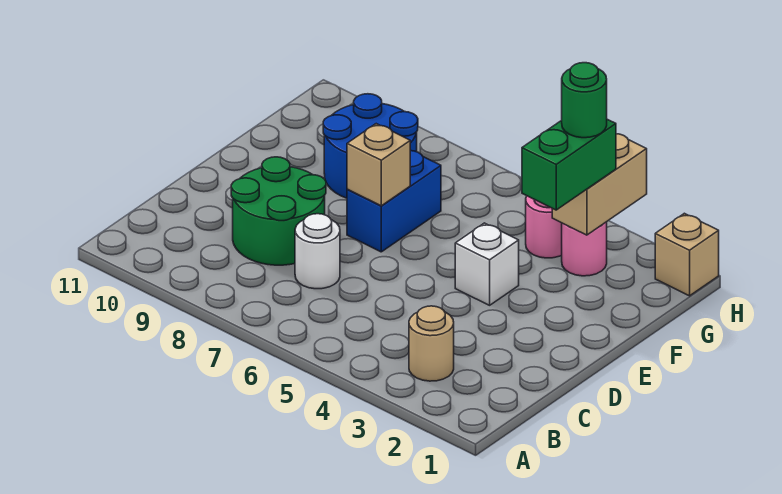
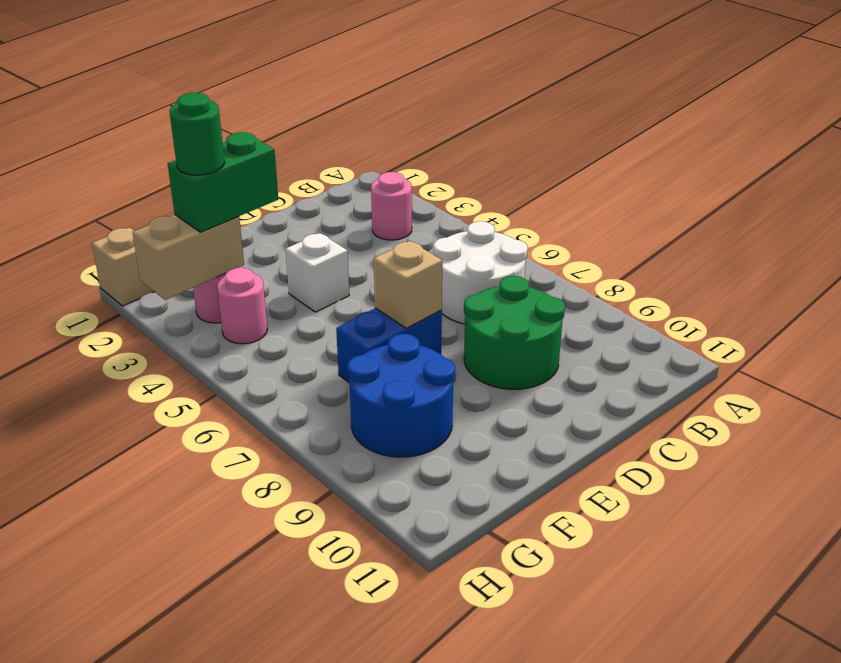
tan round brick B3 level 1 -> pink round brick B3 level 1
white round brick C7 level 1 -> white round brick B6:C7 level 1

